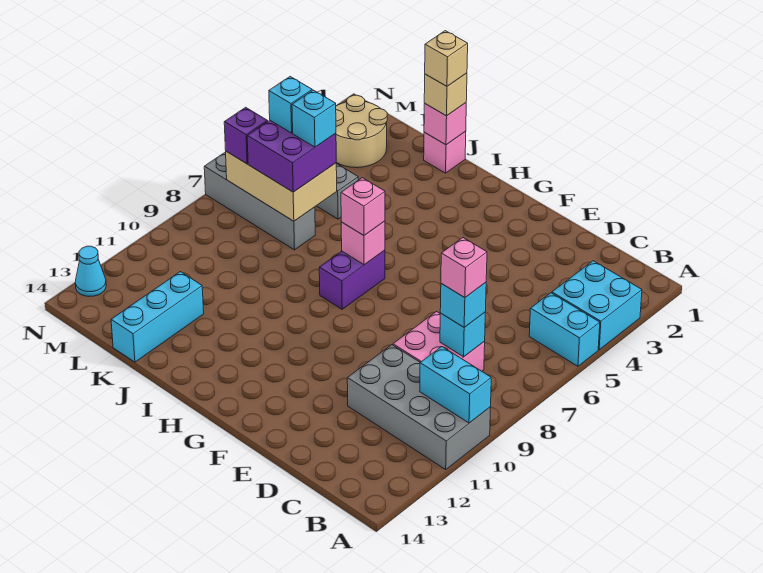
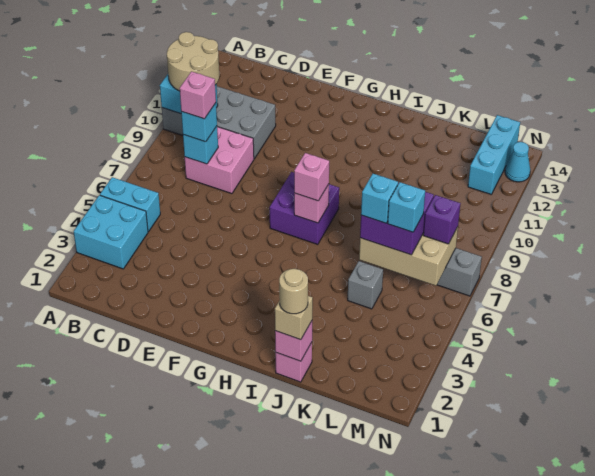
purple brick H7:H8 level 1 -> purple brick G7:H8 level 1
tan brick J1 level 4 -> tan round brick J1 level 4
cyan brick K12:K14 level 1 -> cyan brick M12:M14 level 1
tan round brick L2:M3 level 1 -> tan round brick A10:B11 level 3

